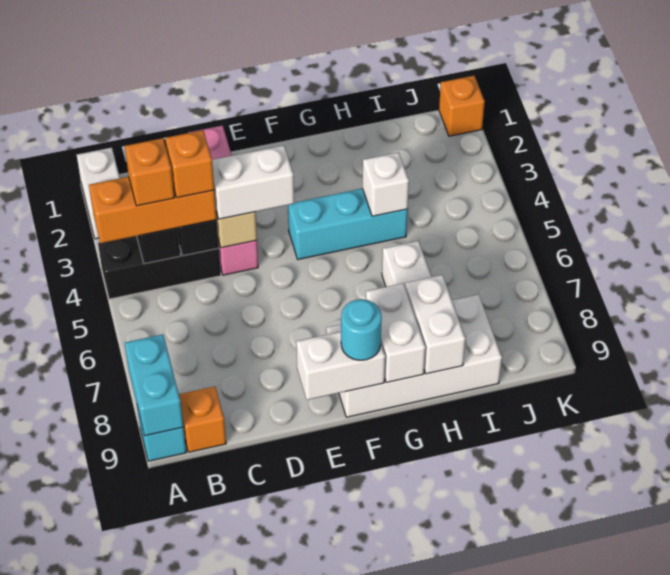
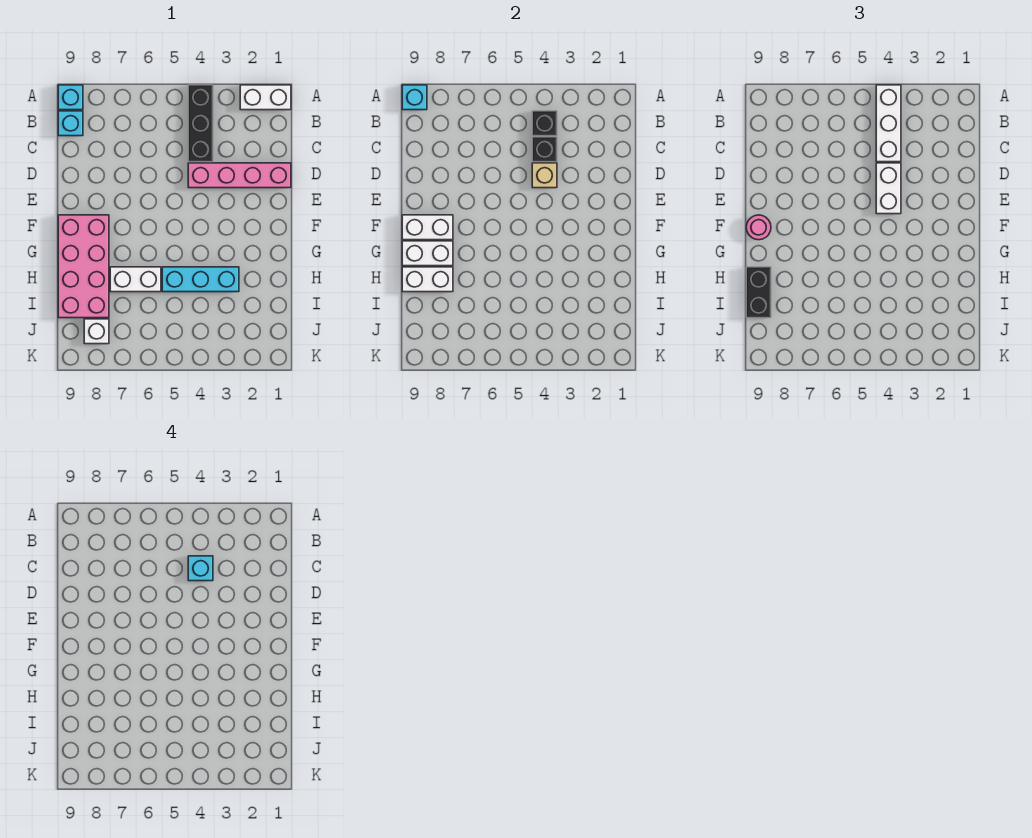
orange brick A4:C4 level 3 -> white brick A4:C4 level 3
cyan brick A8:A9 level 2 -> cyan brick A9 level 2
orange brick B4 level 4 -> none
orange brick B9 level 1 -> cyan brick B9 level 1
orange brick C4 level 4 -> cyan brick C4 level 4
white brick E9:F9 level 2 -> white brick F8:F9 level 2
cyan brick F4:H4 level 1 -> cyan brick H3:H5 level 1
white brick F8:I9 level 1 -> pink brick F8:I9 level 1
cyan round brick F9 level 3 -> pink round brick F9 level 3
white brick H4 level 2 -> white brick J8 level 1
none -> black brick H9:I9 level 3
orange brick K1 level 1 -> none

